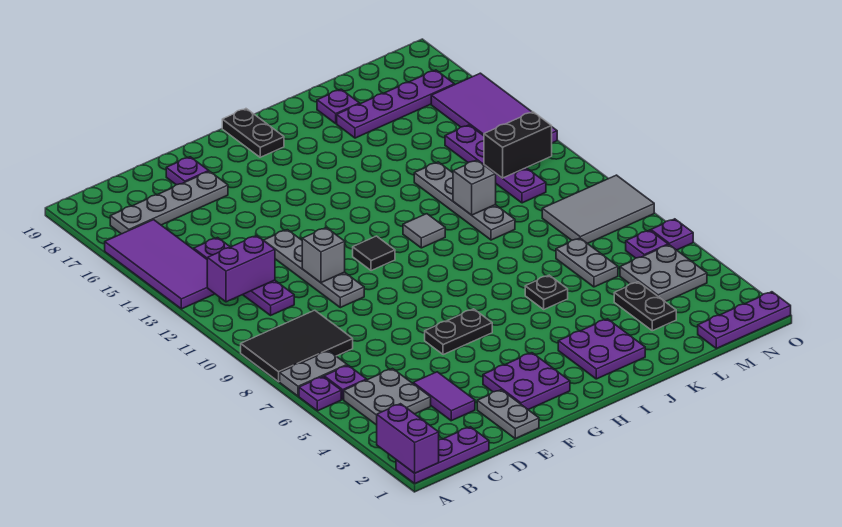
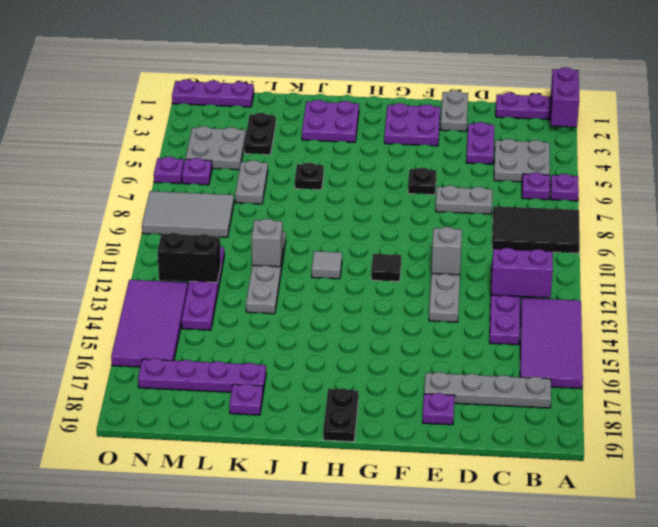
grey plate A7:B7 level 1 -> grey plate D7:E7 level 1
purple tile D3:D4 level 1 -> purple plate D3:D4 level 1
black plate F6:G6 level 1 -> black plate F6 level 1

